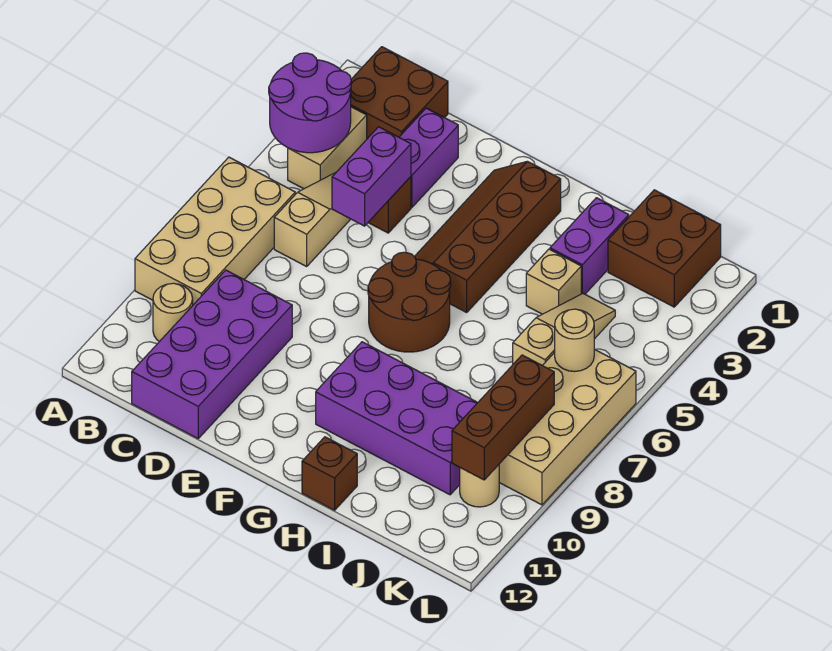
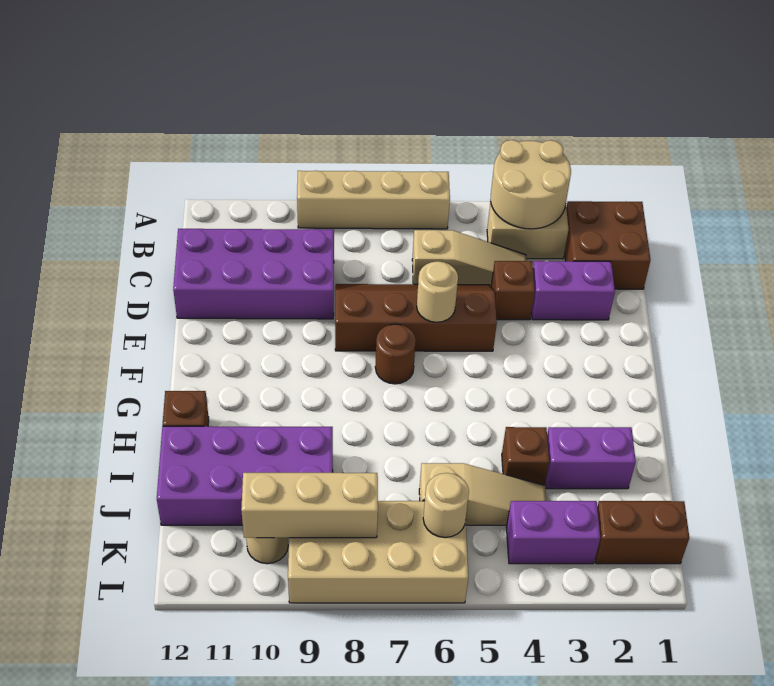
purple round brick A3:B4 level 2 -> tan round brick A3:B4 level 2
tan brick A6:B9 level 1 -> tan brick A6:A9 level 1
tan round brick B10 level 1 -> tan round brick E6 level 2
purple brick D4:D5 level 2 -> purple brick K3:K4 level 1
brown slope F2:G5 level 1 top G -> brown slope D5:E8 level 1 top E
brown round brick F6:G7 level 1 -> brown round brick F7 level 1
purple brick G9:J10 level 1 -> purple brick I9:J12 level 1
tan brick I4 level 1 -> brown brick I4 level 1
brown brick J1:K2 level 1 -> brown brick K1:K2 level 1
brown brick K8:K10 level 2 -> tan brick K8:K10 level 2

